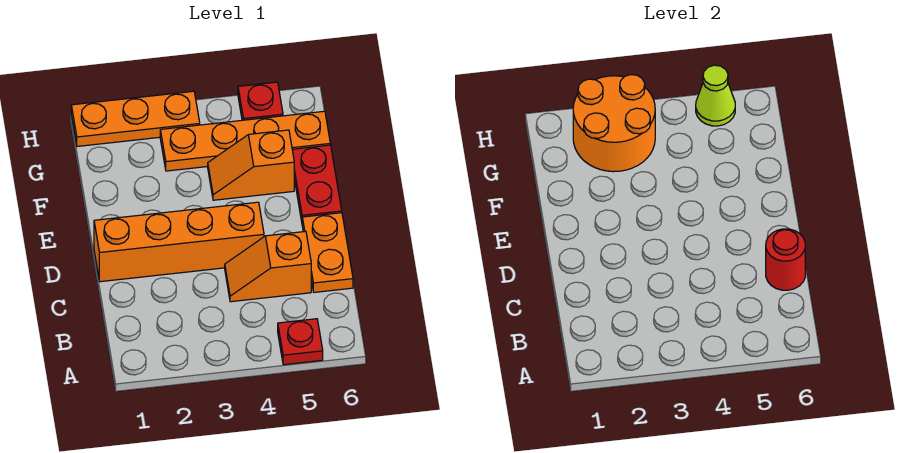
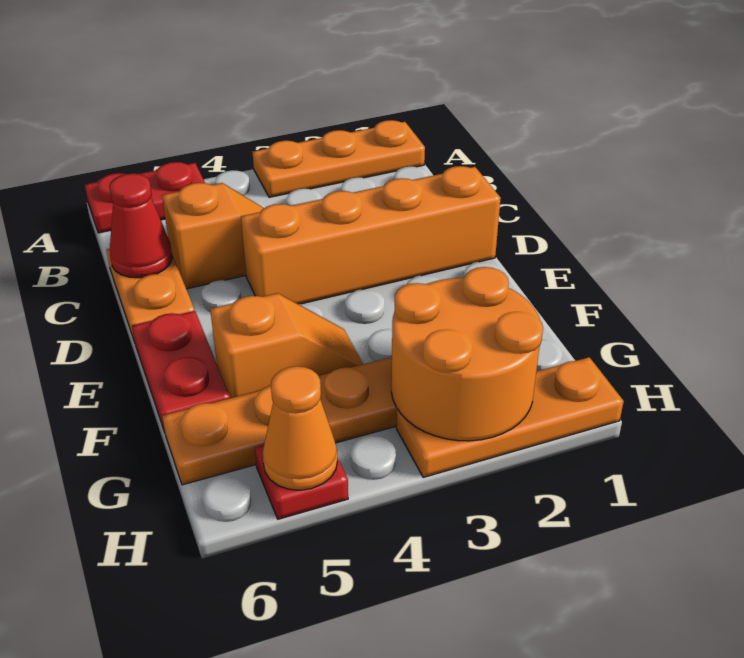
none -> orange plate A1:A3 level 1
red plate A5 level 1 -> red plate A5:A6 level 1
red round brick C6 level 2 -> red cone C6 level 2
lime cone H5 level 2 -> orange cone H5 level 2

